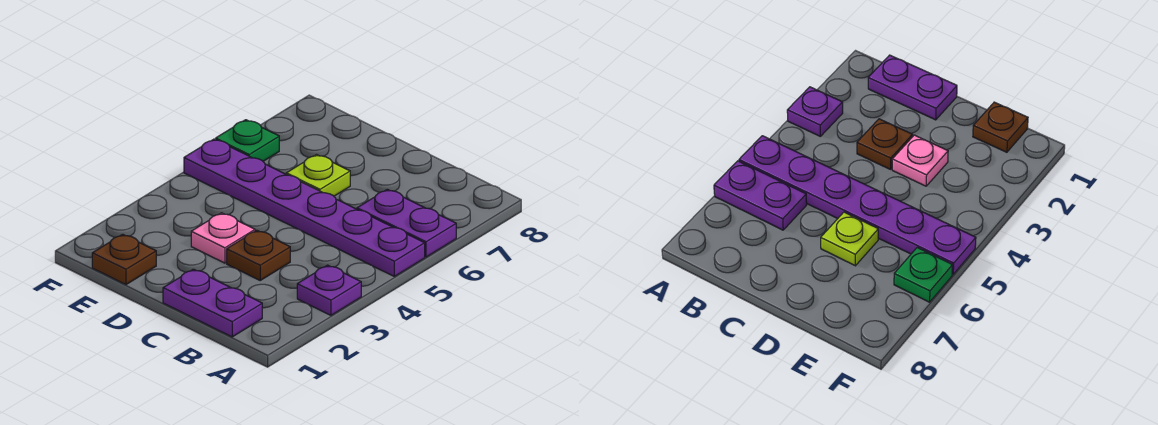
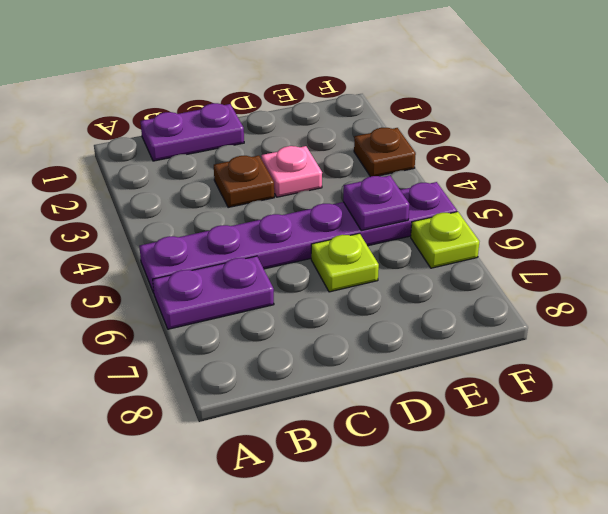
purple plate A3 level 1 -> purple plate E5 level 2
brown plate E1 level 1 -> brown plate F3 level 1
green plate F6 level 1 -> lime plate F6 level 1

